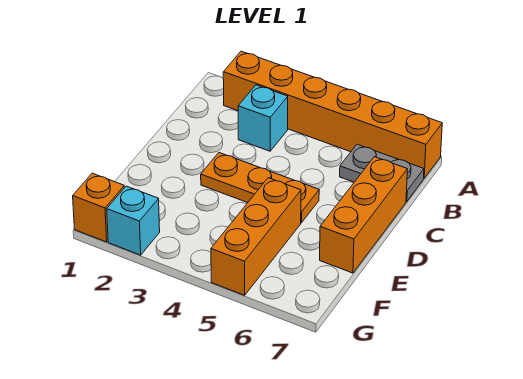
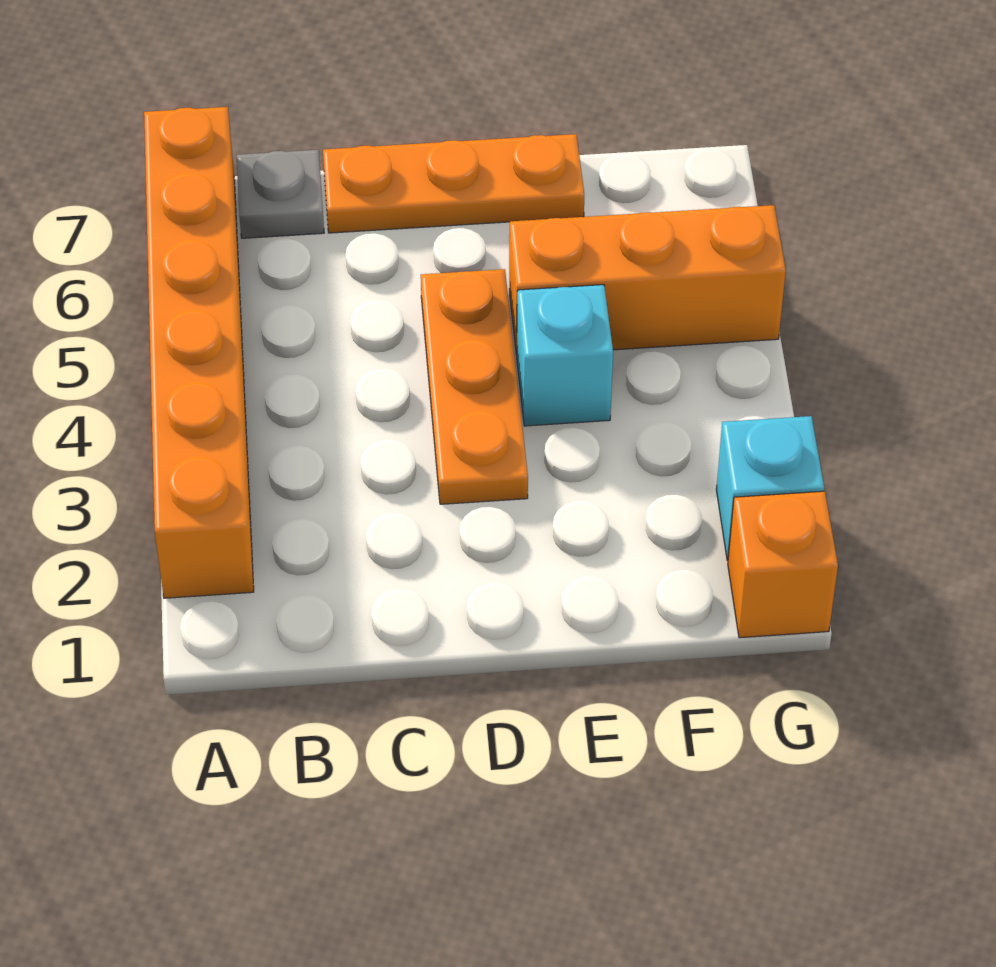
cyan brick B3 level 1 -> cyan brick E4 level 1
grey plate B6:B7 level 1 -> grey plate B7 level 1
orange brick C7:E7 level 1 -> orange plate C7:E7 level 1

